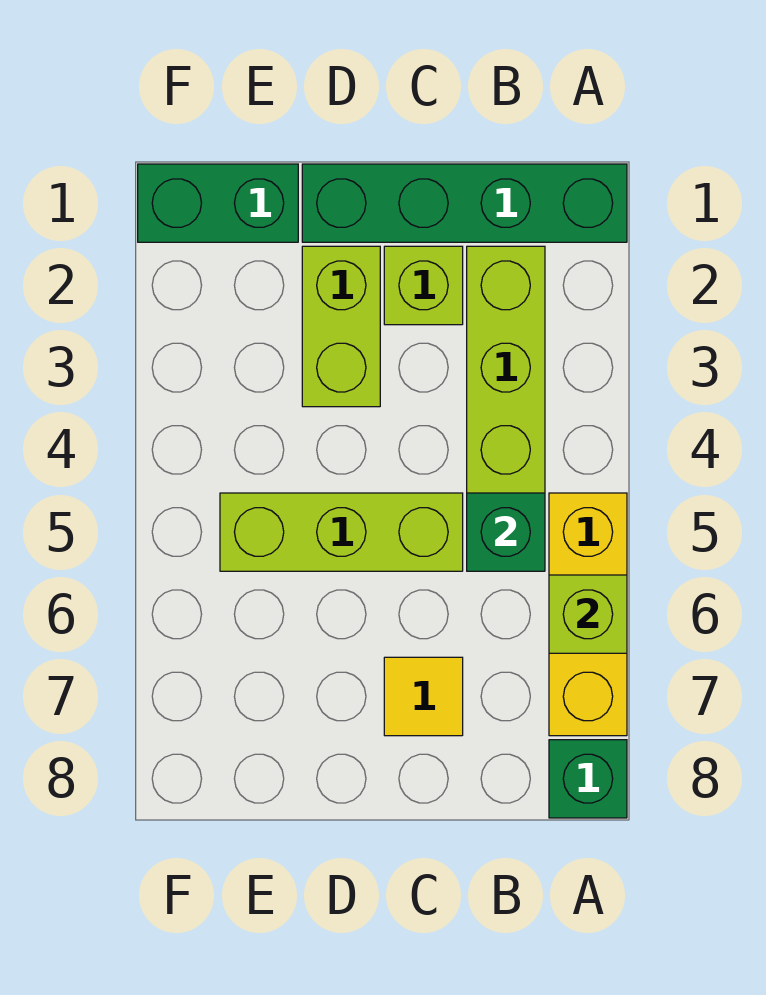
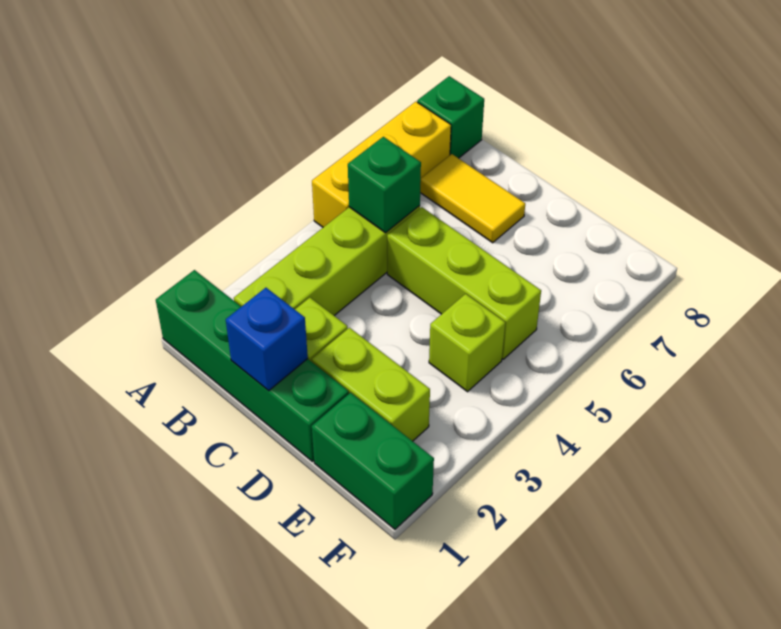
lime brick A6 level 2 -> lime brick E4 level 1
none -> blue brick C1 level 2
yellow tile C7 level 1 -> yellow tile B7:C7 level 1
lime brick D2:D3 level 1 -> lime brick D2:E2 level 1

